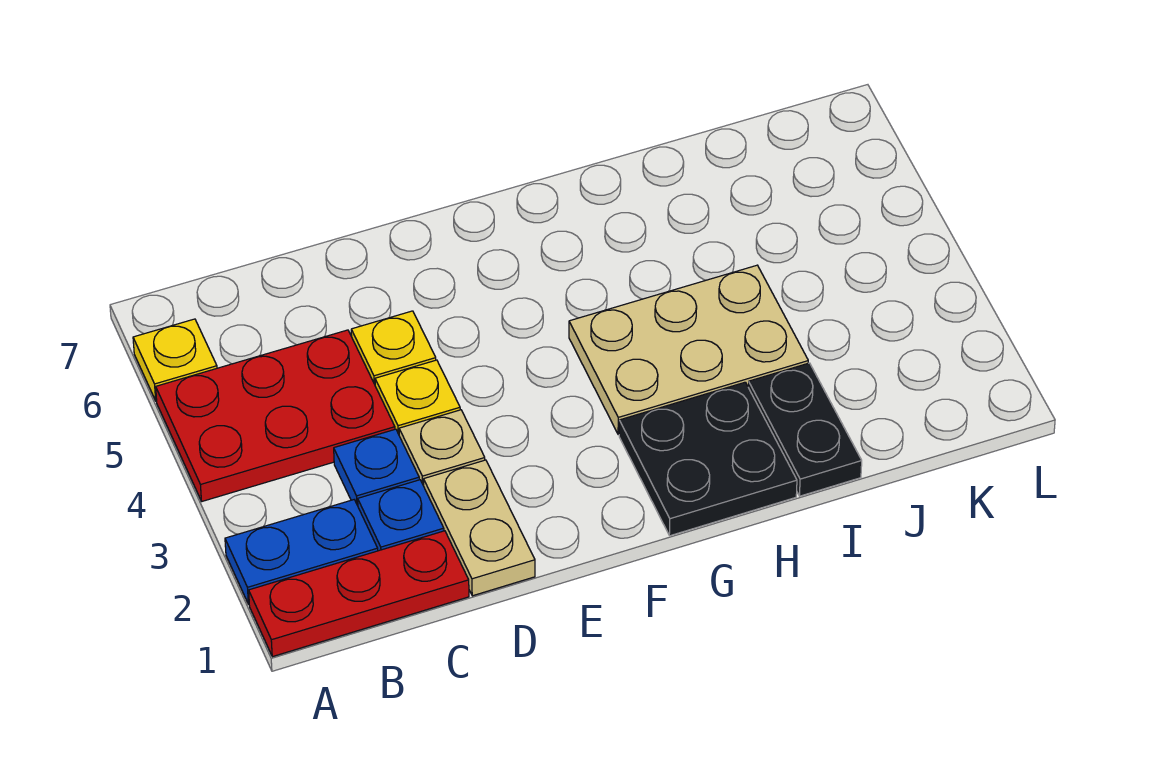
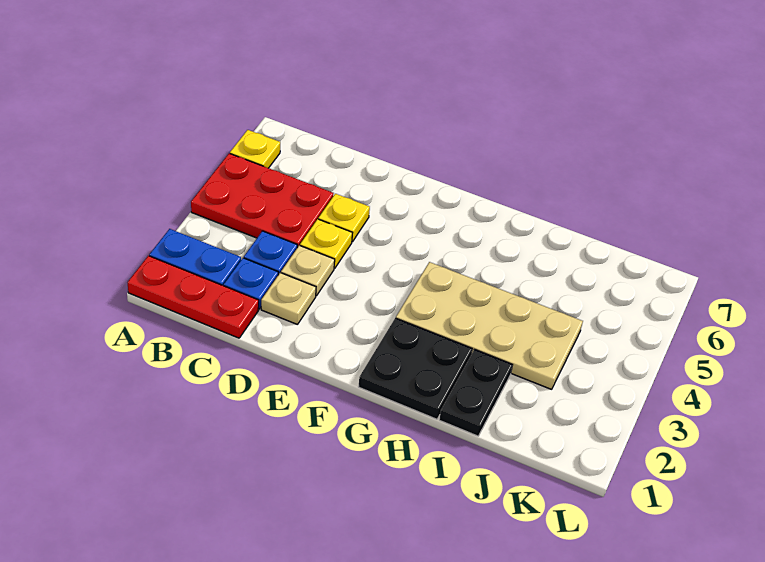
tan plate D1:D2 level 1 -> tan plate D2 level 1
tan plate G3:I4 level 1 -> tan plate G3:J4 level 1

